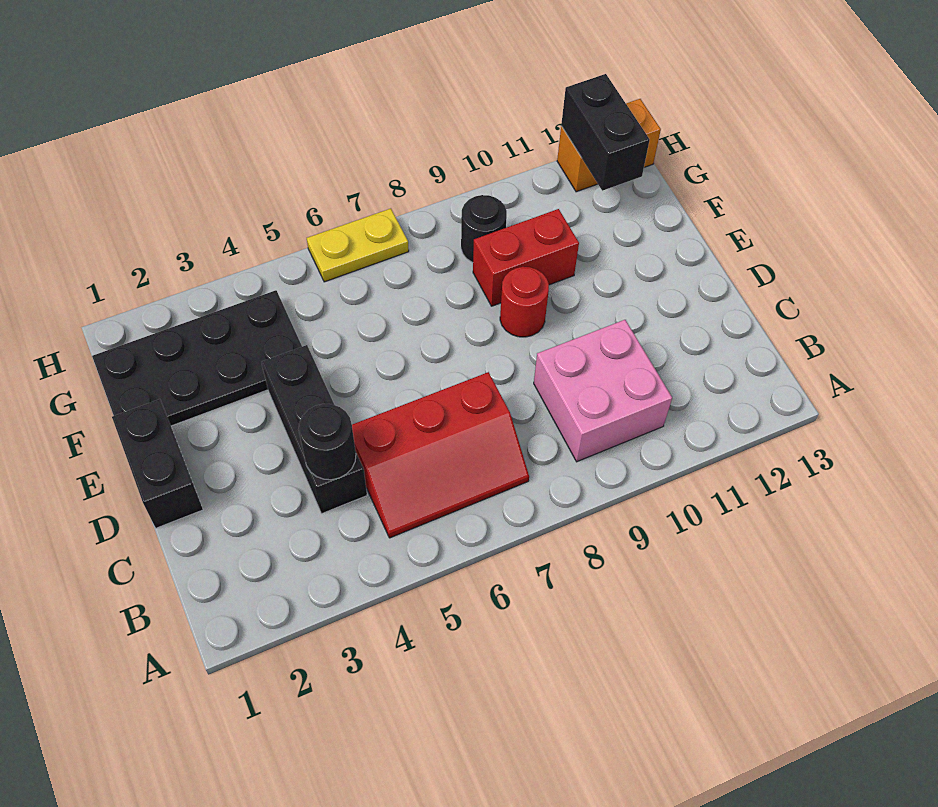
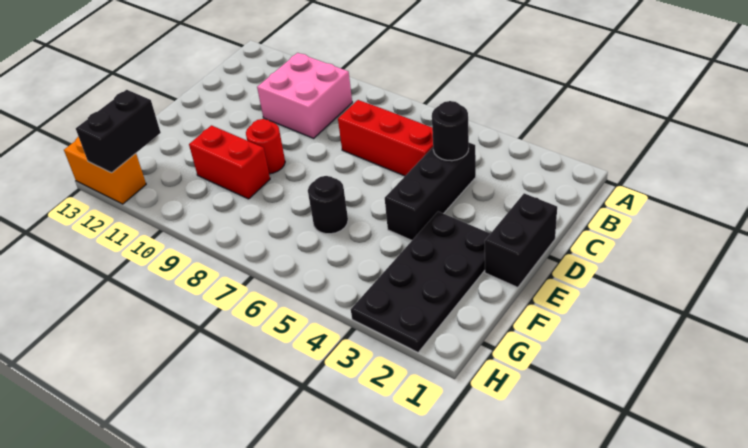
black plate F1:G4 level 1 -> black plate E2:H3 level 1
black round brick G9 level 1 -> black round brick F6 level 1
yellow plate H6:H7 level 1 -> none

